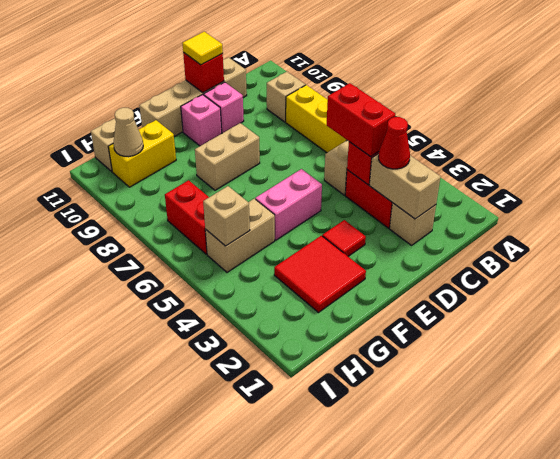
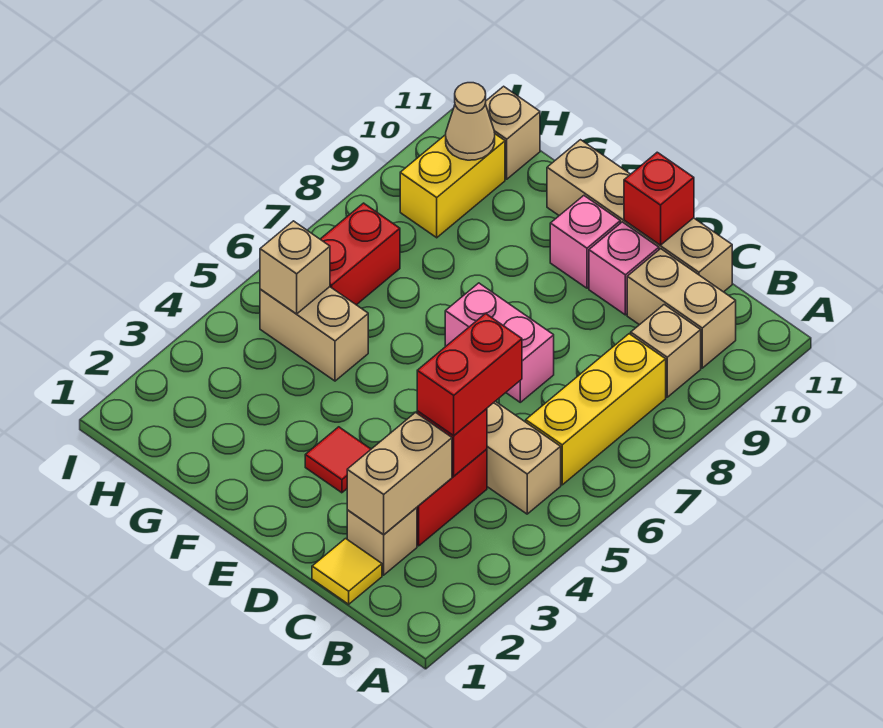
red cone C3 level 3 -> none
yellow tile D11 level 3 -> yellow tile C1 level 1
pink brick E5:F5 level 1 -> pink brick D7:E7 level 1
tan brick E8:F8 level 1 -> tan brick B10:C10 level 1
red tile F2:G3 level 1 -> none
yellow brick G10:H10 level 1 -> yellow brick H9:H10 level 1

